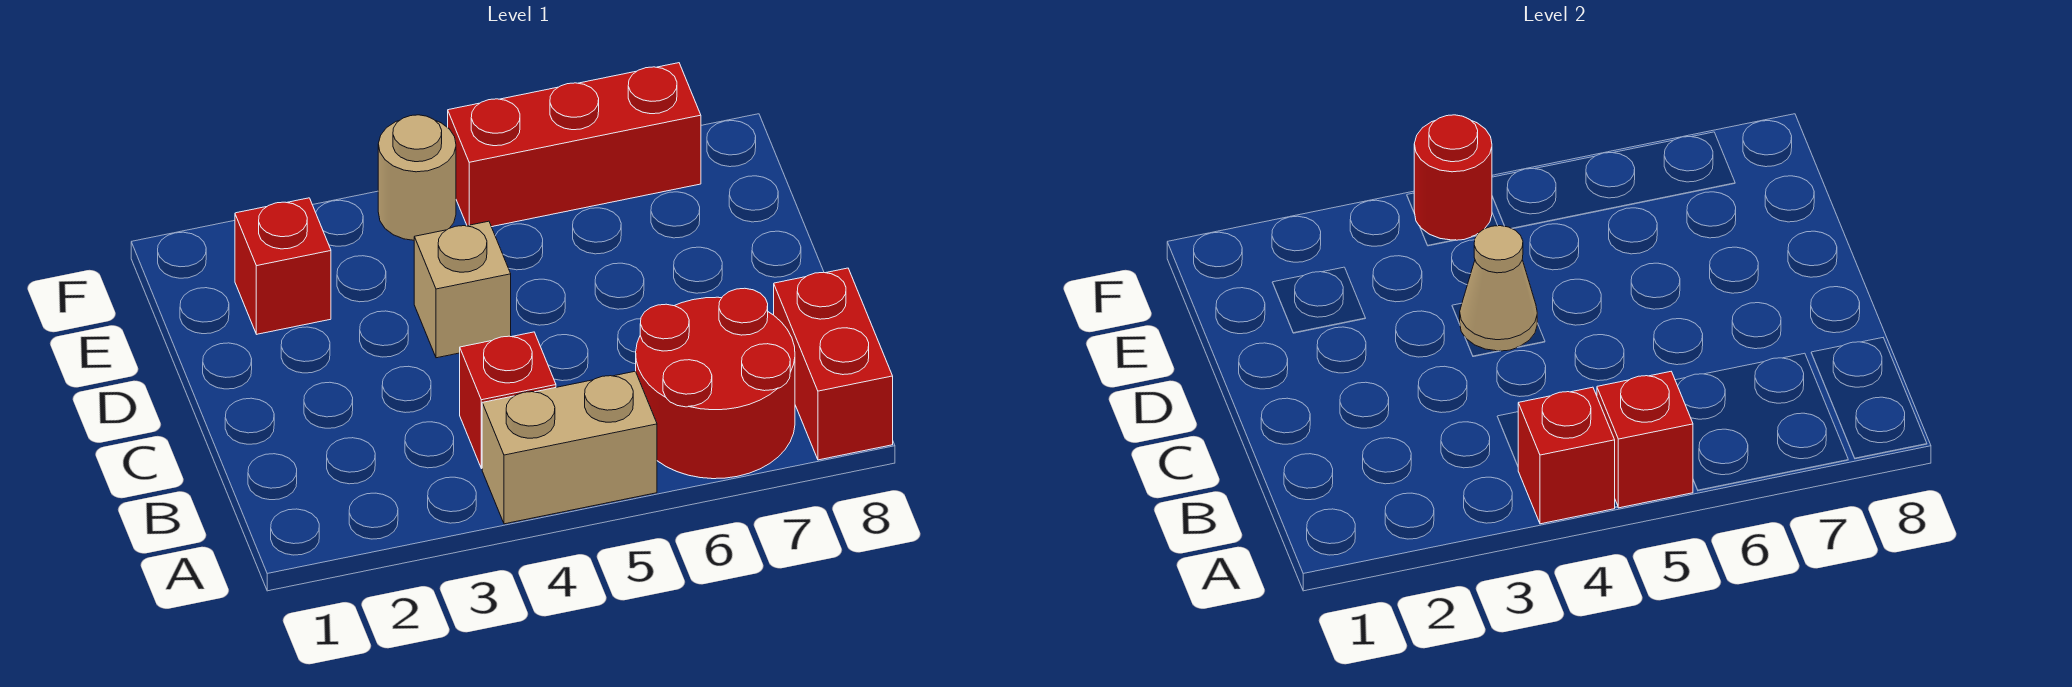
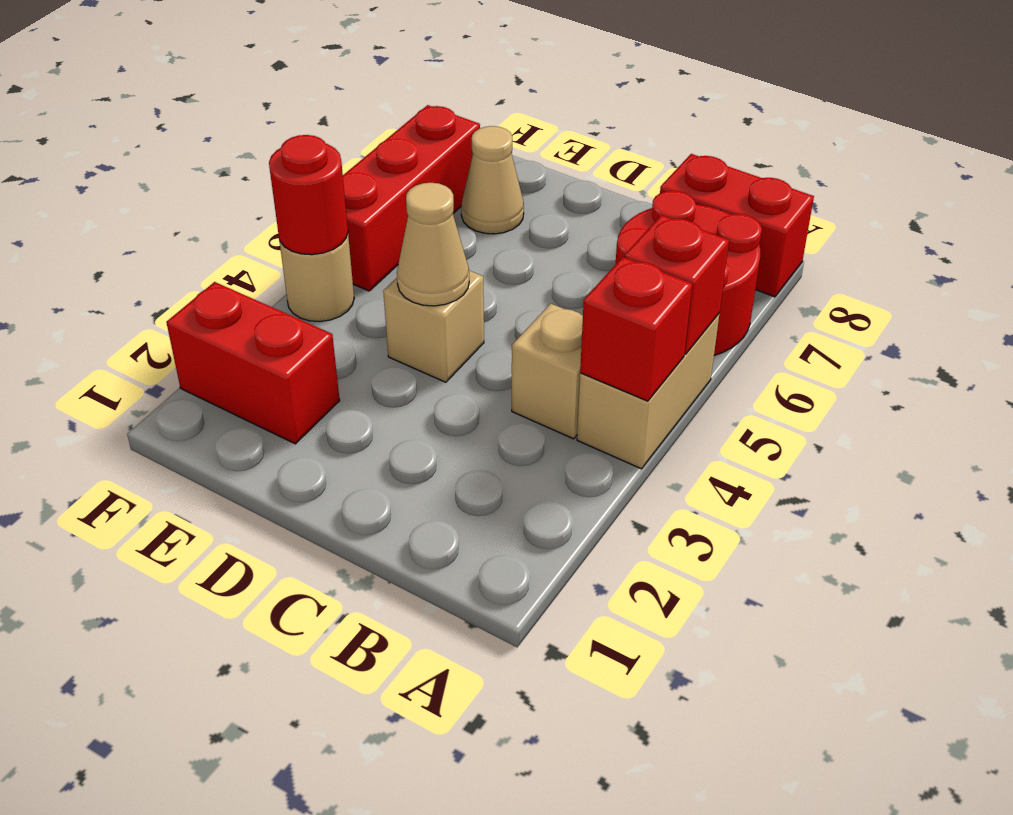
red brick B4 level 1 -> tan brick B4 level 1
red brick E2 level 1 -> red brick E2:F2 level 1
none -> tan cone E7 level 1

